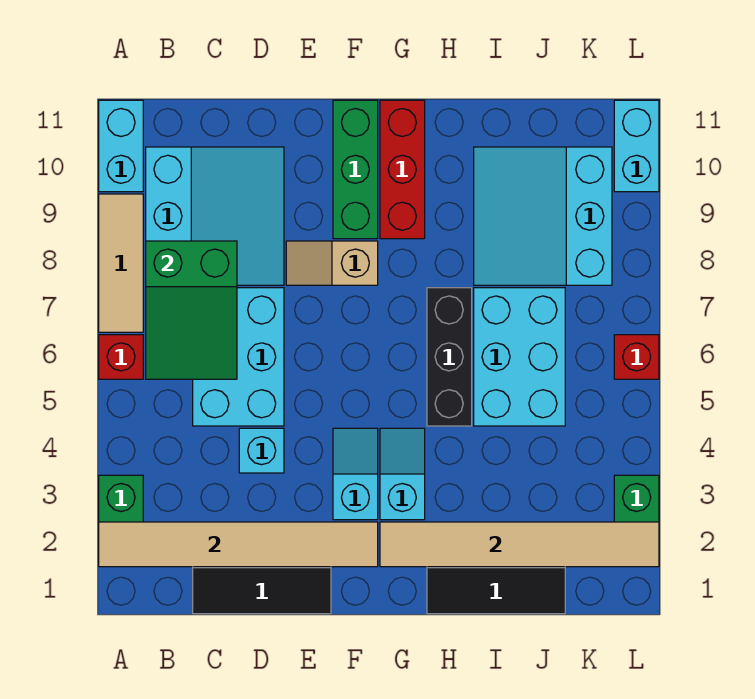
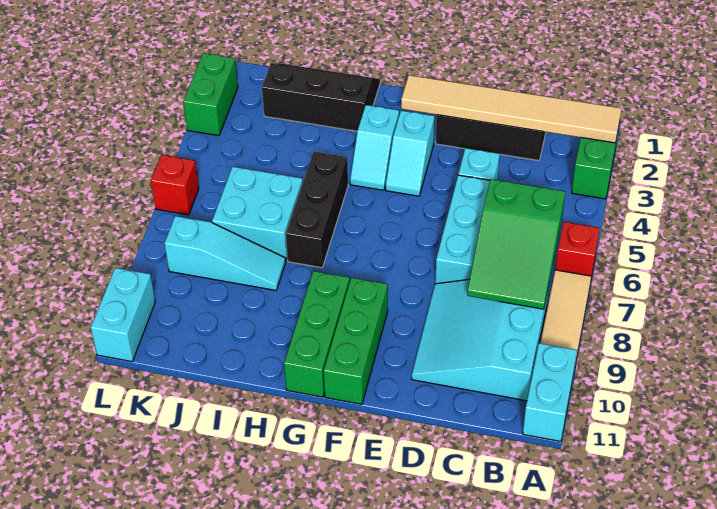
green slope B6:C8 level 2 top 8 -> green slope B6:C8 level 2 top 6
tan slope E8:F8 level 1 top F -> none
tan tile G2:L2 level 2 -> none
red brick G9:G11 level 1 -> green brick G9:G11 level 1
cyan brick I5:J7 level 1 -> cyan brick I6:J7 level 1
cyan slope I8:K10 level 1 top K -> cyan slope I8:K8 level 1 top K

